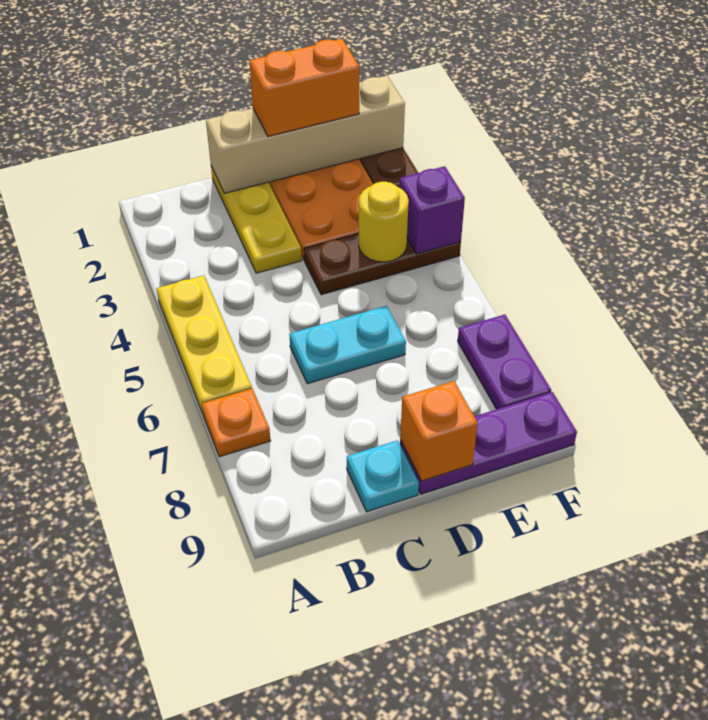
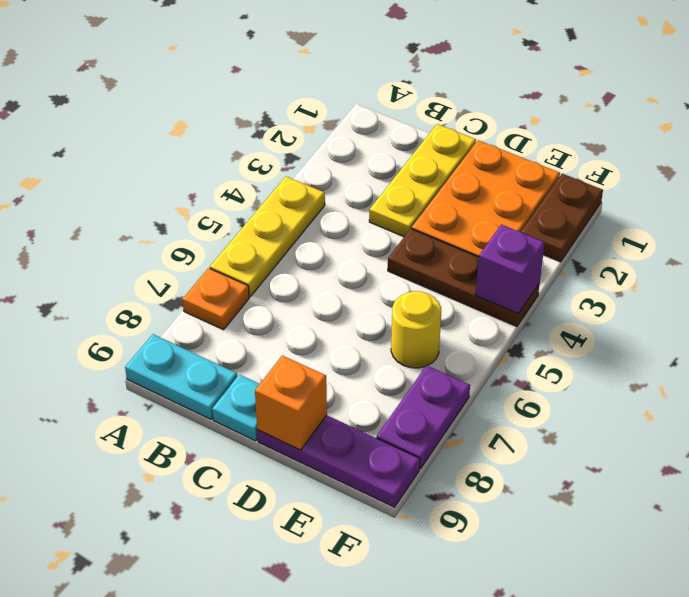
tan brick C1:F1 level 2 -> none
cyan plate C6:D6 level 1 -> cyan plate A9:B9 level 1
orange brick D1:E1 level 3 -> none
yellow round brick E4 level 2 -> yellow round brick E6 level 1

